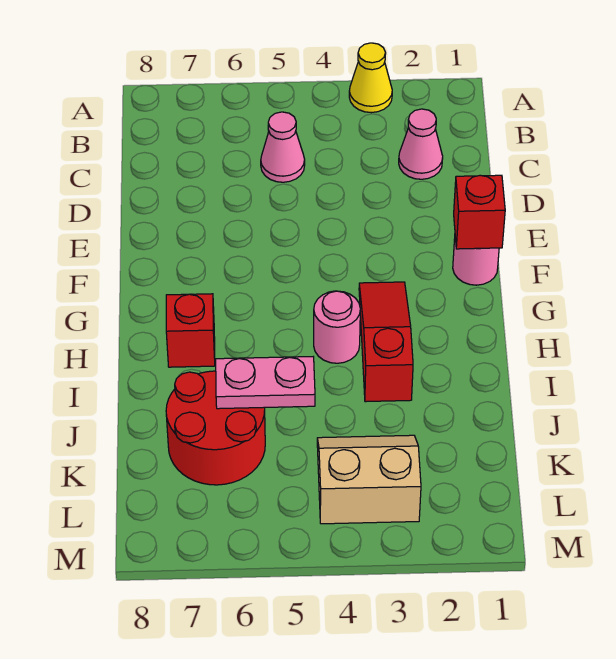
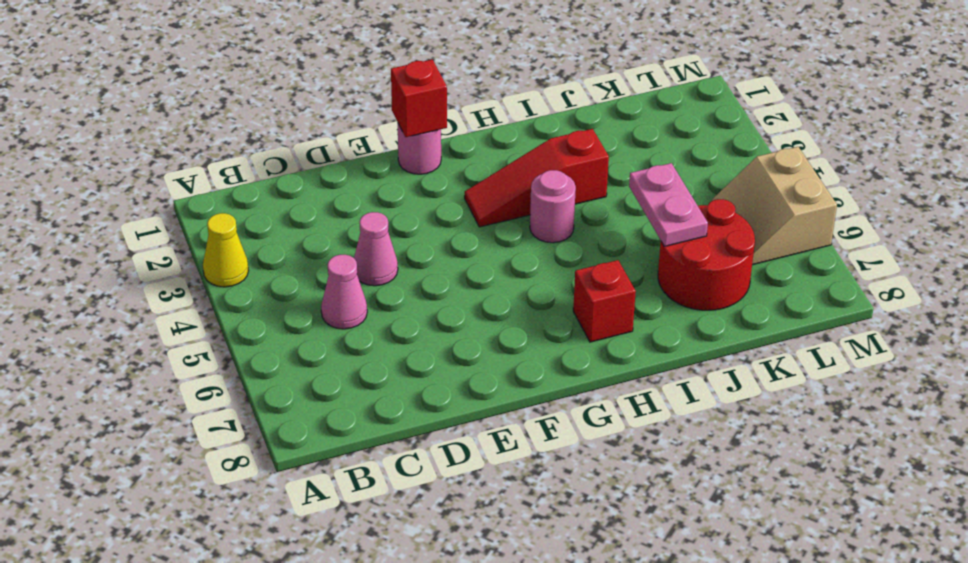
pink cone C2 level 1 -> pink cone D4 level 1
tan slope K3:L4 level 1 top L -> tan slope L5:M6 level 1 top M

